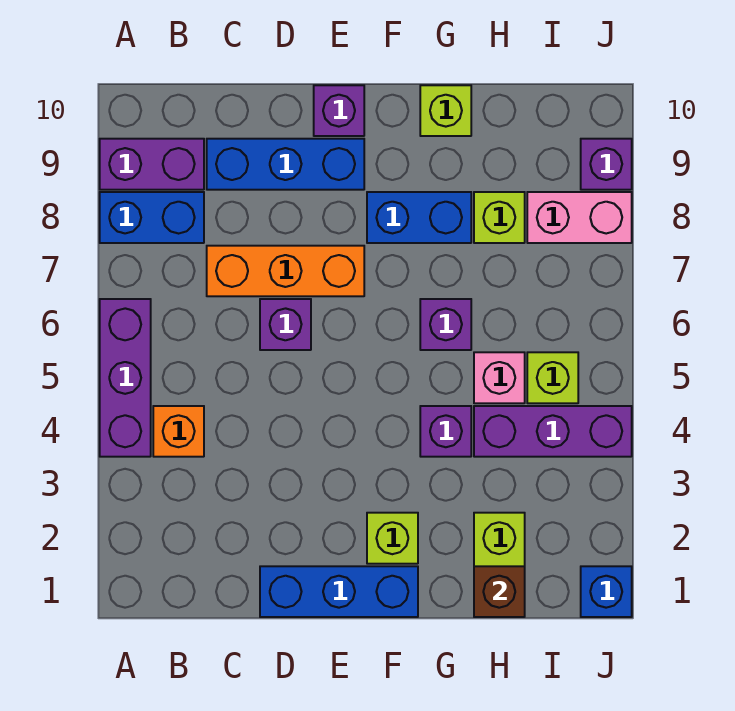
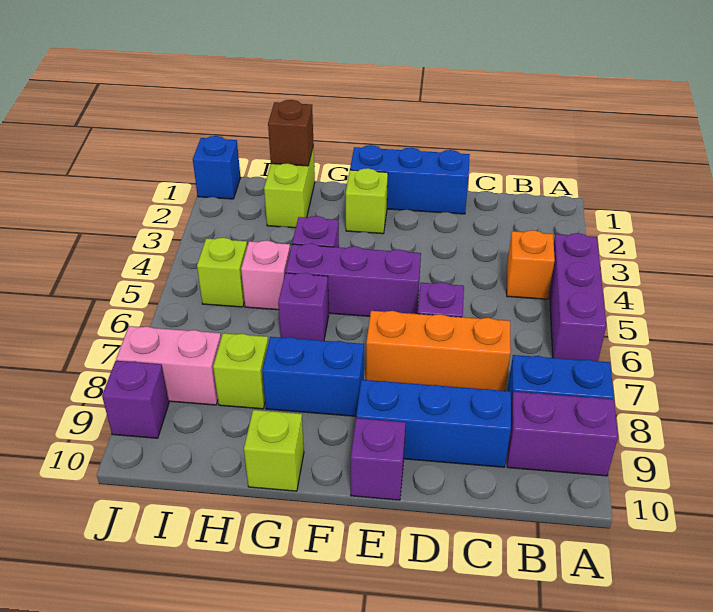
purple brick H4:J4 level 1 -> purple brick E5:G5 level 1

